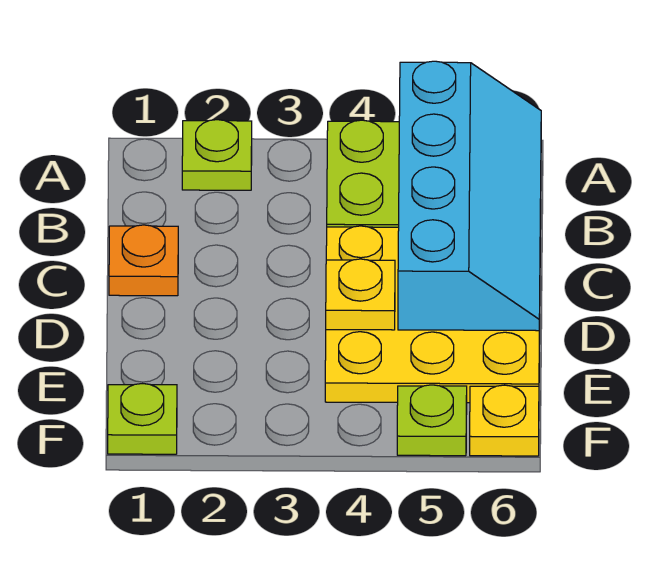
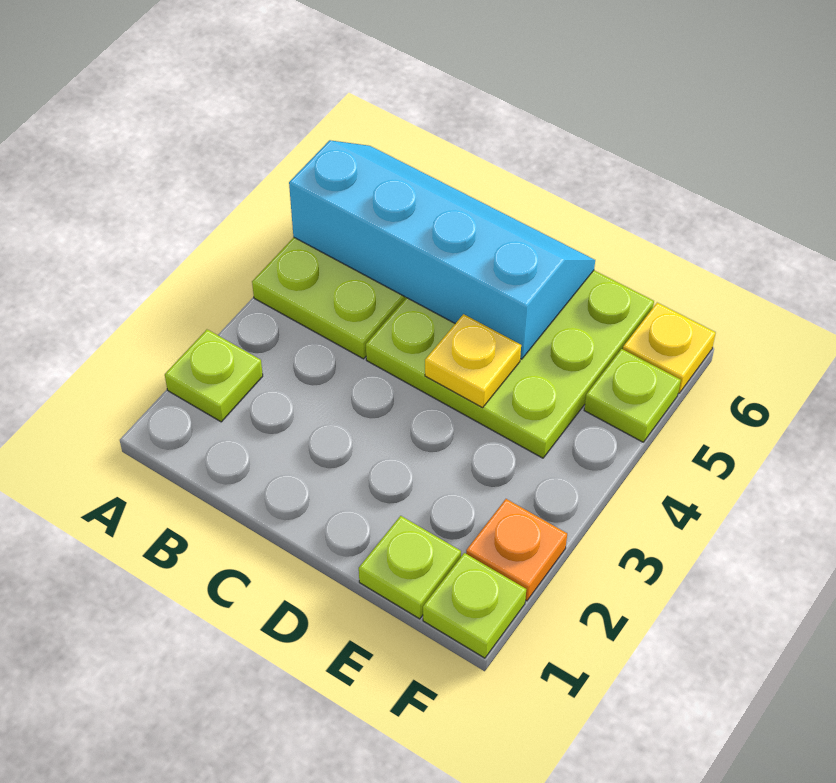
orange plate C1 level 1 -> orange plate F2 level 1
yellow plate C4:E6 level 1 -> lime plate C4:E6 level 1
none -> lime plate E1 level 1

